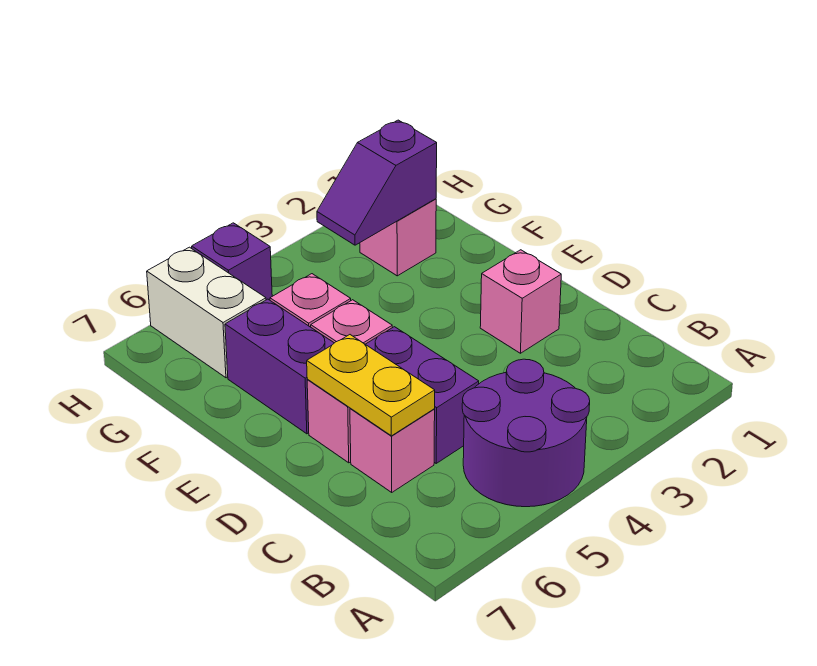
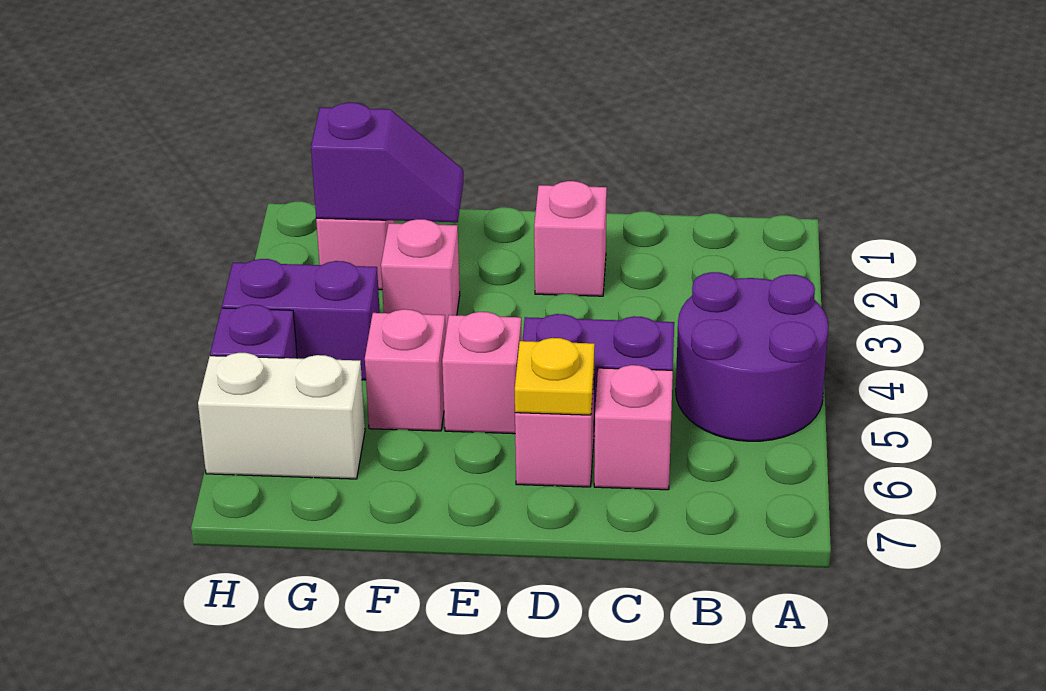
yellow plate C6:D6 level 2 -> yellow plate D6 level 2
purple brick E6:F6 level 1 -> purple brick G4:H4 level 1
none -> pink brick F3 level 1
purple slope G2:G3 level 2 top 2 -> purple slope F2:G2 level 2 top G

